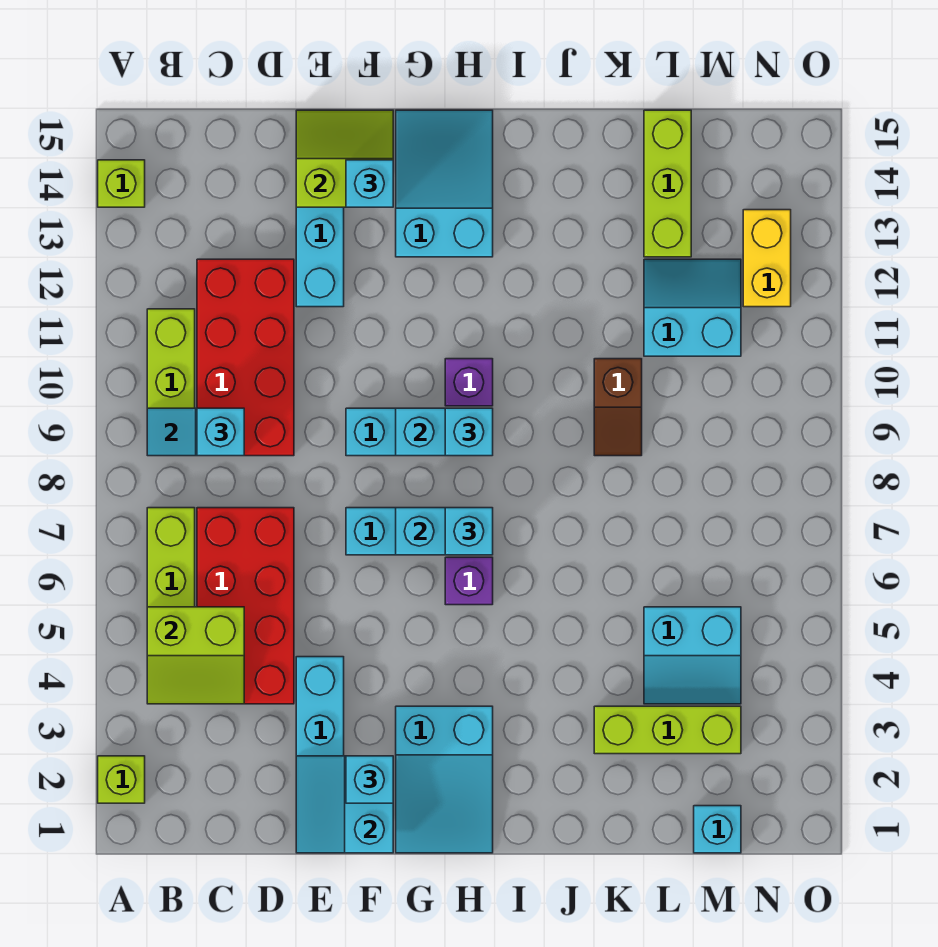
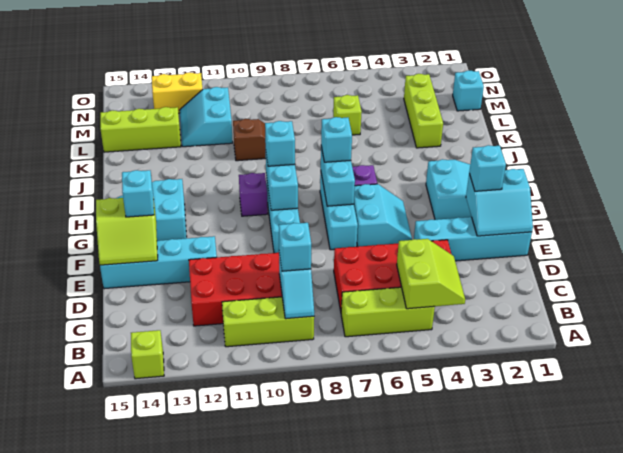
lime brick A2 level 1 -> lime brick L6 level 1
lime slope E14:F15 level 2 top 14 -> lime slope E14:F15 level 2 top F
cyan slope L4:M5 level 1 top 5 -> cyan slope F5:G6 level 1 top 6

